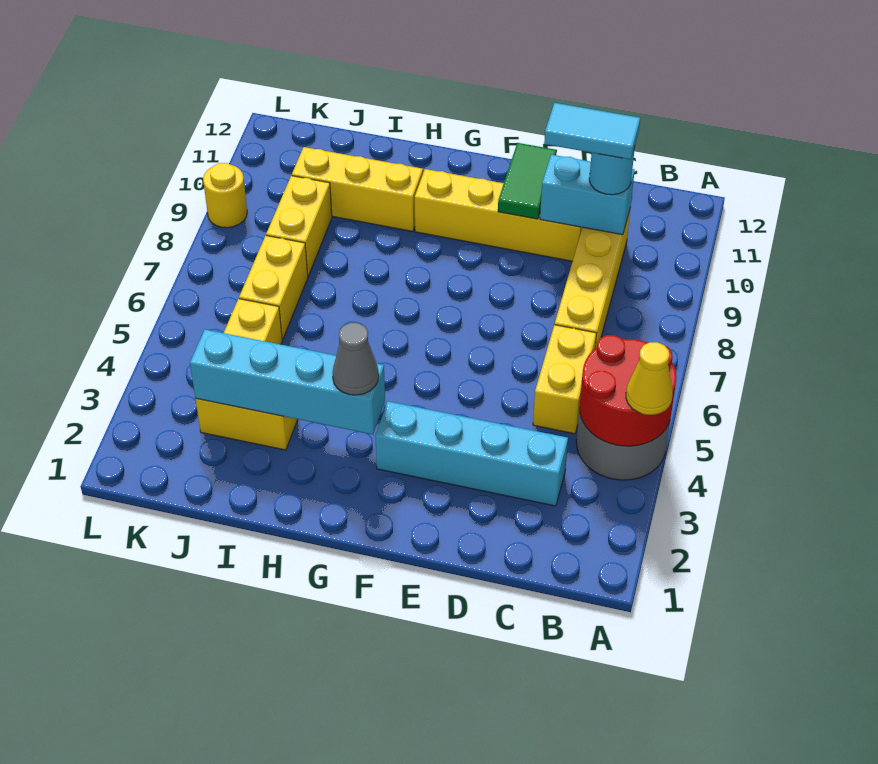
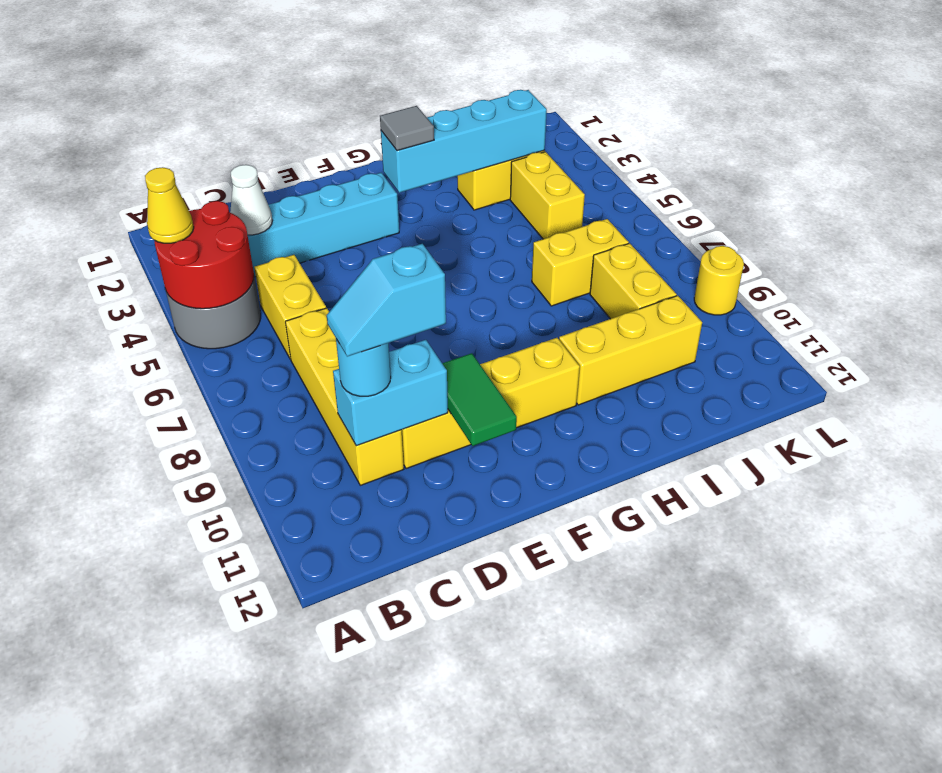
none -> white cone C3 level 2
cyan tile C10:D10 level 4 -> cyan slope C10:D10 level 4 top D
grey cone G3 level 3 -> grey tile G3 level 3
yellow brick J6:J7 level 1 -> yellow brick I7:J7 level 1

